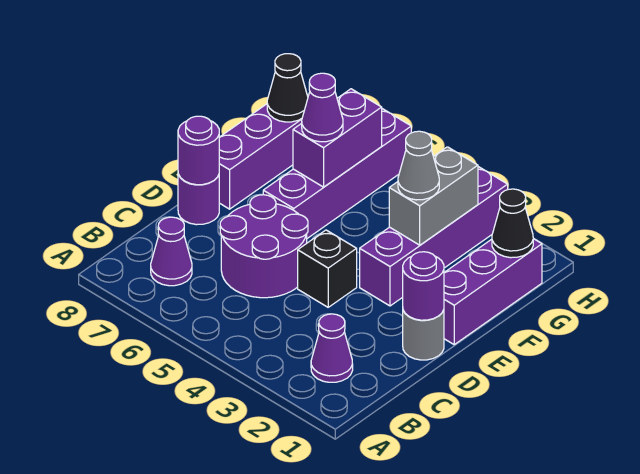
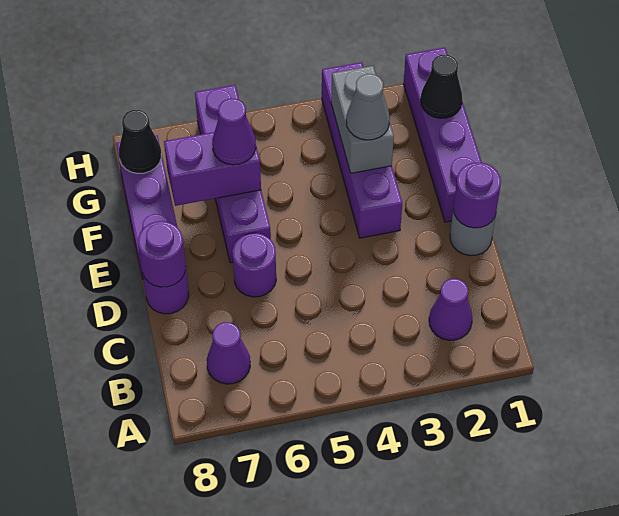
purple round brick C5:D6 level 1 -> purple round brick D6 level 1
black brick D4 level 1 -> none
purple brick E1:G1 level 1 -> purple brick E1:H1 level 1
purple brick F6:G6 level 2 -> purple brick F6:F7 level 2

